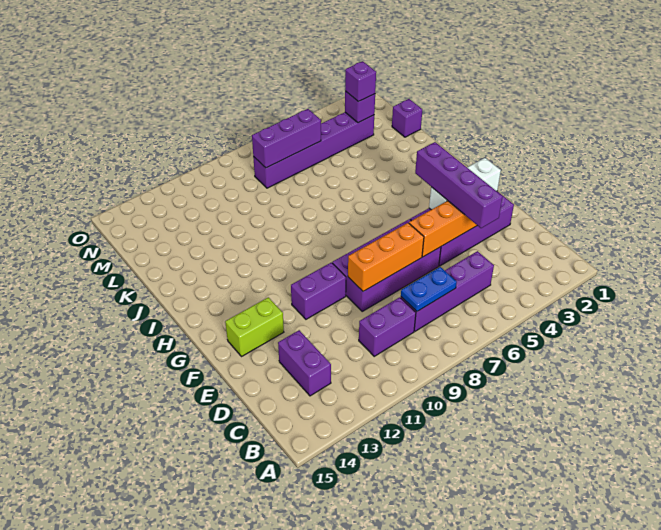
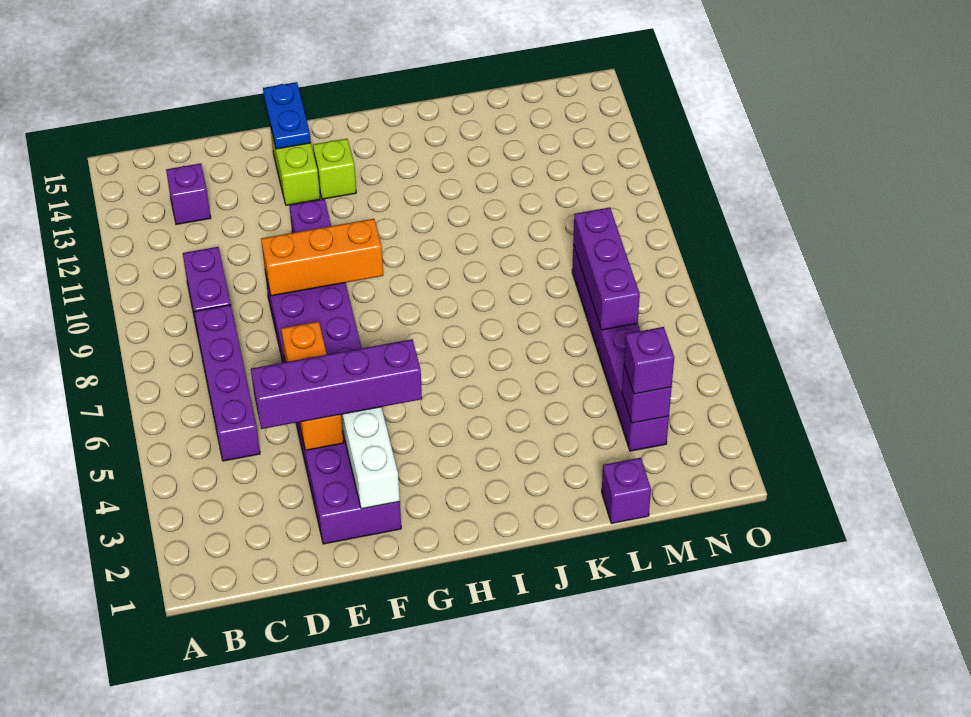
blue plate C7:C8 level 2 -> blue plate F14:F15 level 2
purple brick C13:D13 level 1 -> purple brick C13 level 1
orange brick E7:E9 level 2 -> orange brick E9:G9 level 2
none -> lime brick G13 level 1

